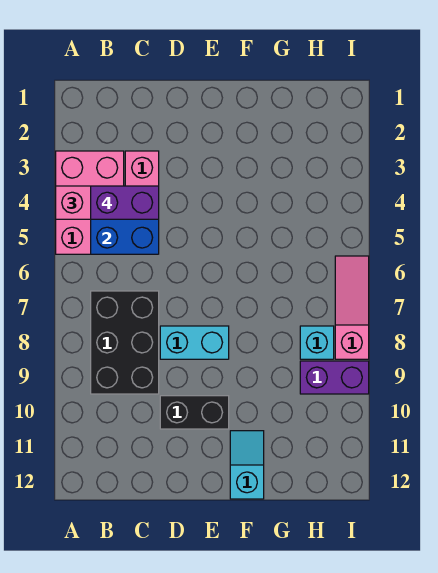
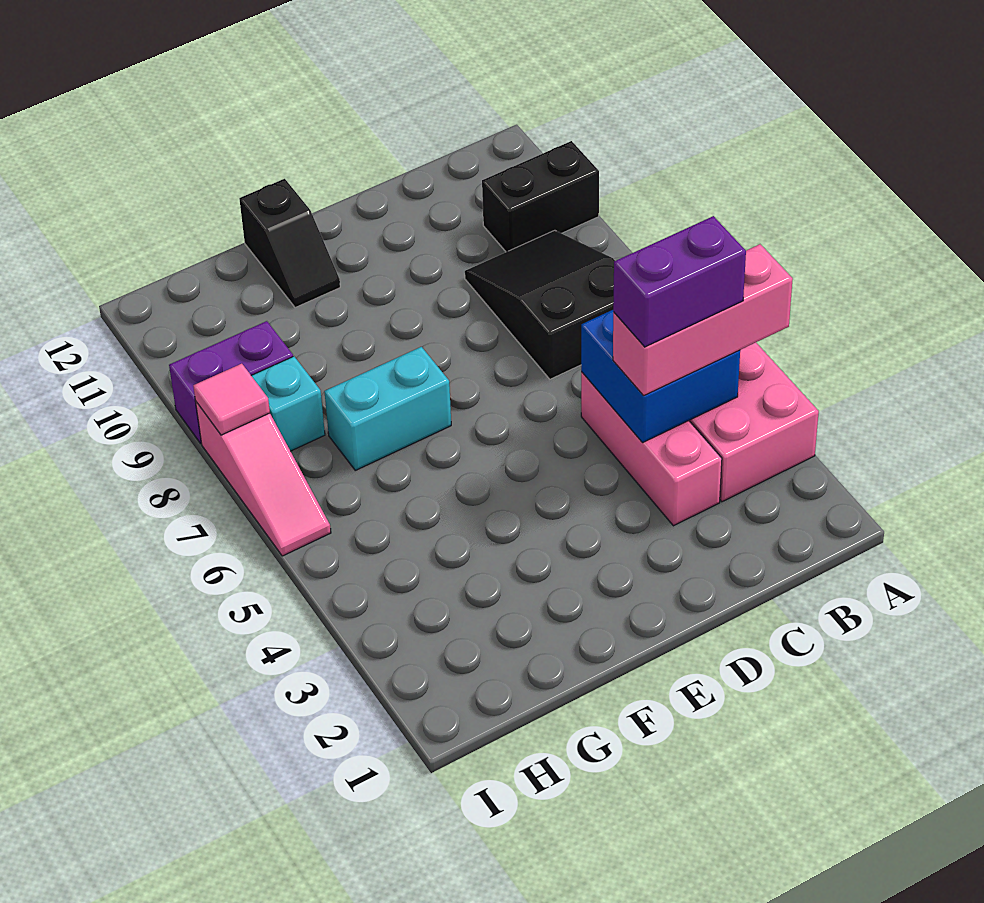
black brick B7:C9 level 1 -> black slope B7:C9 level 1 top 7
cyan brick D8:E8 level 1 -> cyan brick F7:G7 level 1
black brick D10:E10 level 1 -> black brick A10:B10 level 1
cyan slope F11:F12 level 1 top 12 -> black slope F11:F12 level 1 top 12
none -> pink tile I8 level 2

